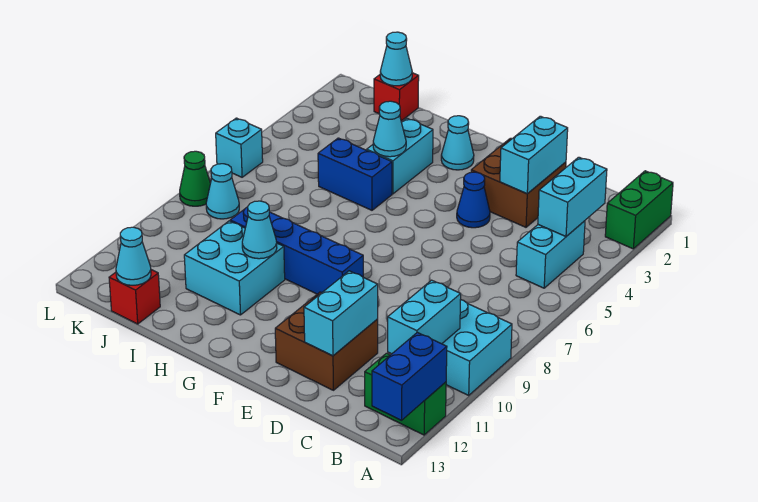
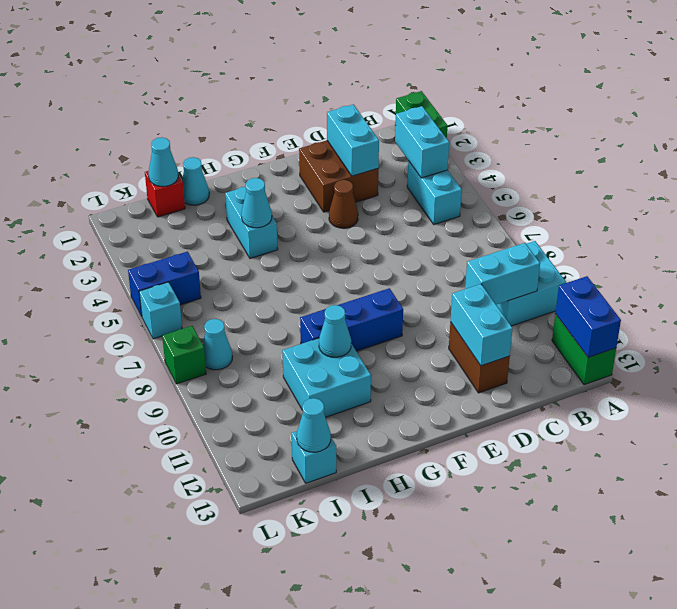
green brick A12:B12 level 1 -> green brick A12:A13 level 1
cyan brick B10:B11 level 2 -> cyan brick B10:C10 level 2
brown brick D11:E12 level 1 -> brown brick D11:D12 level 1
blue cone E4 level 1 -> brown cone E4 level 1
blue brick F9:I9 level 1 -> blue brick F9:H9 level 1
cyan cone G2 level 1 -> cyan cone I1 level 1
blue brick H5:I5 level 1 -> blue brick K5:L5 level 1
red brick J13 level 1 -> cyan brick J13 level 1
green cone L8 level 1 -> green brick L8 level 1

